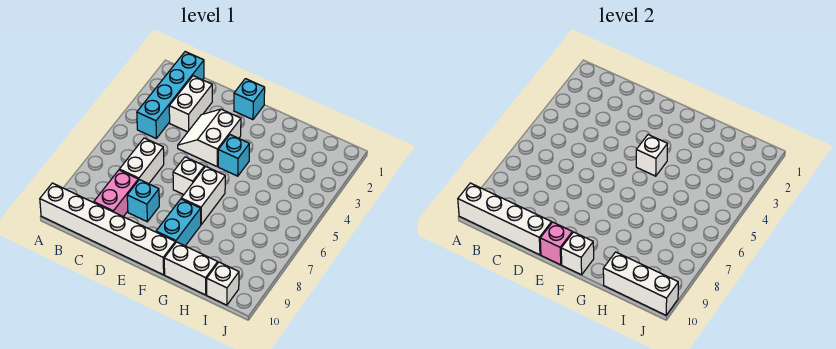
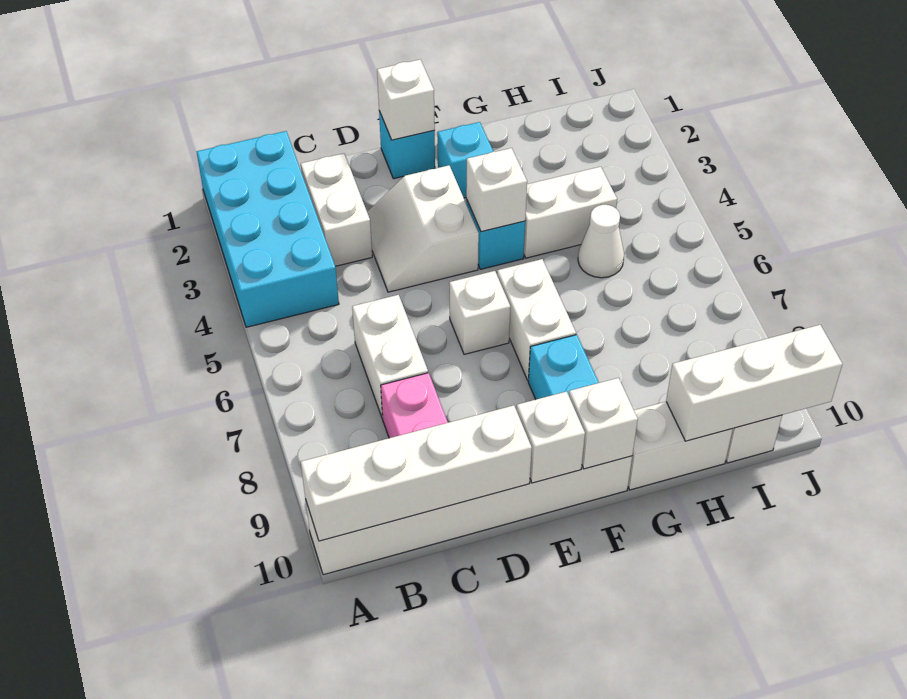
cyan brick B1:B4 level 1 -> cyan brick A1:B4 level 1
cyan brick D8 level 1 -> cyan brick F2 level 1
none -> white brick E1 level 2
pink brick E10 level 2 -> white brick E10 level 2
none -> white brick G4:H4 level 1
none -> white cone H5 level 1

